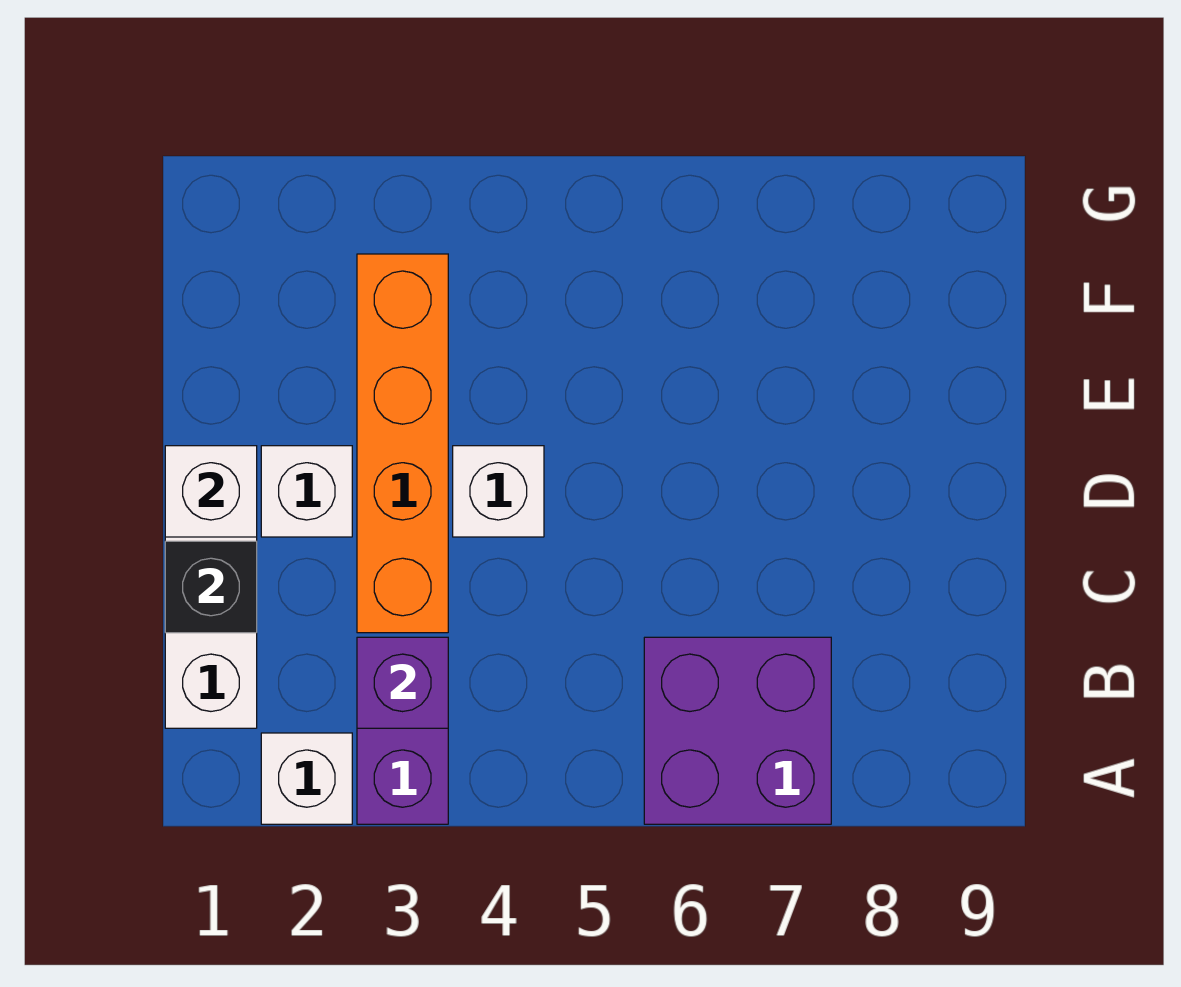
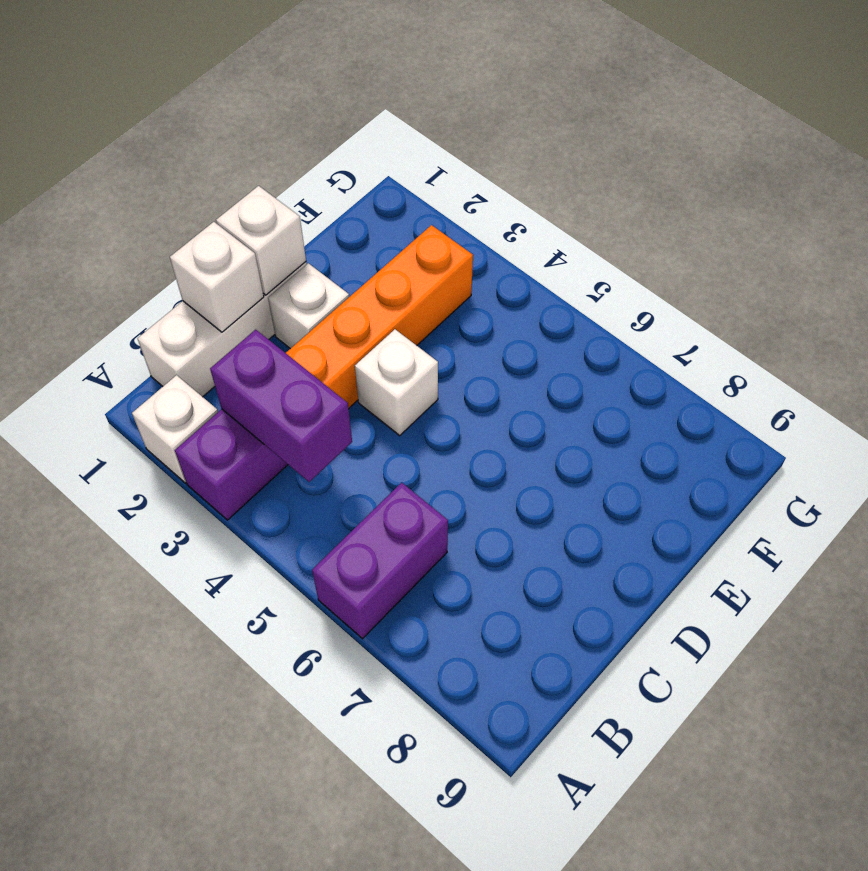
purple brick A6:B7 level 1 -> purple brick A6:B6 level 1
purple brick B3 level 2 -> purple brick B3:B4 level 2
black brick C1 level 2 -> white brick C1 level 2

